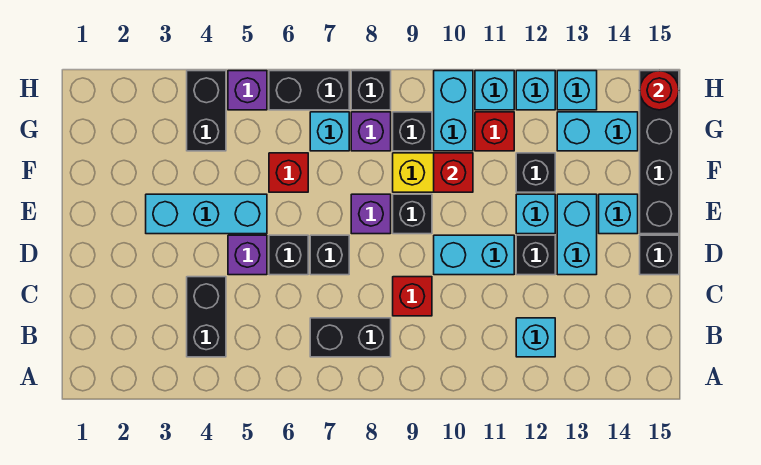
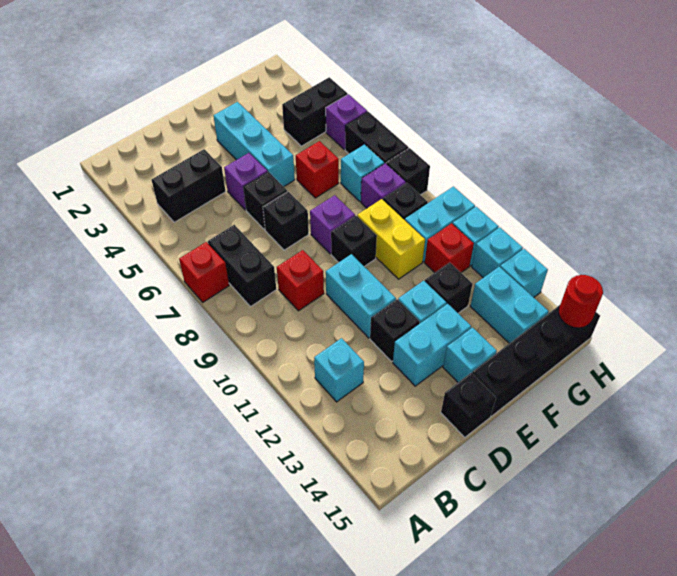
red brick F10 level 2 -> red brick A7 level 1

